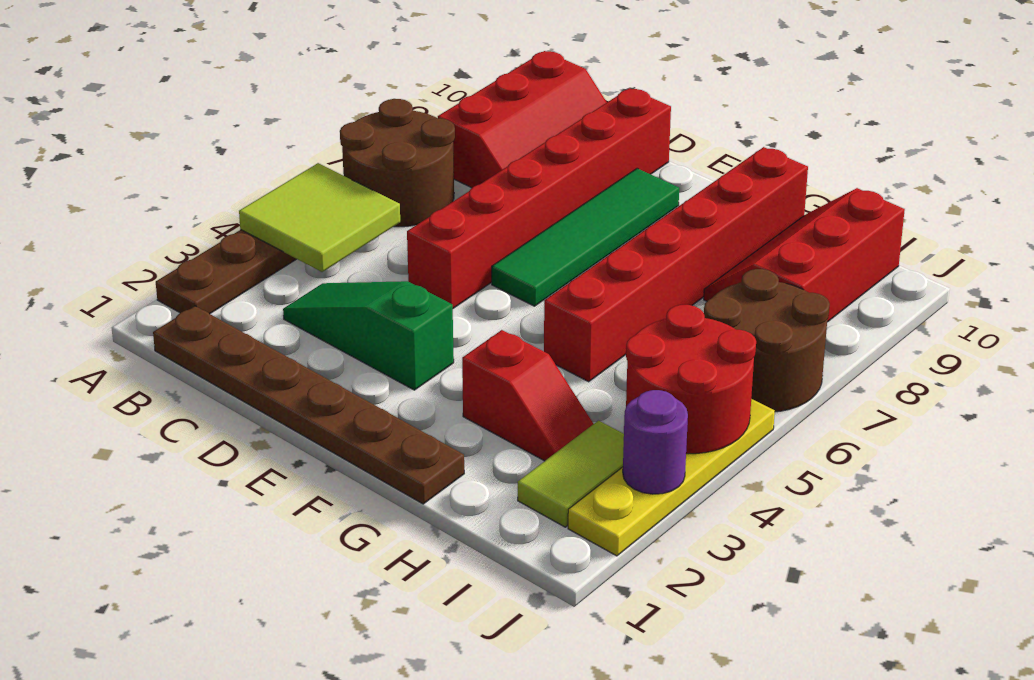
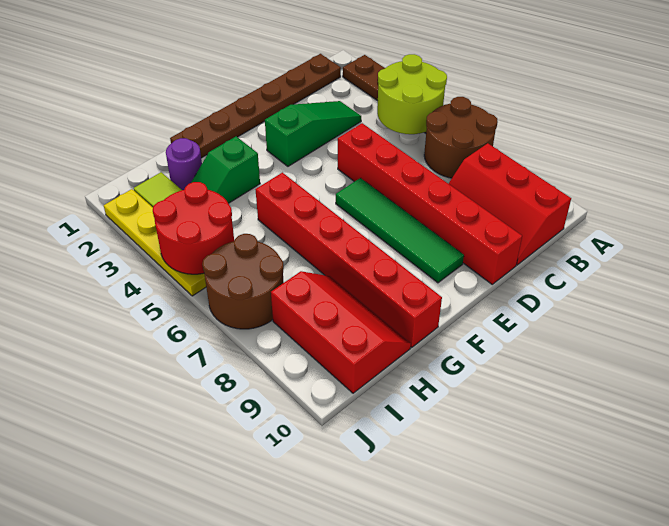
lime tile A4:B5 level 2 -> lime round brick A4:B5 level 2
red slope G3:H3 level 1 top G -> green slope G3:H3 level 1 top G
purple round brick J3 level 2 -> purple round brick H2 level 1

